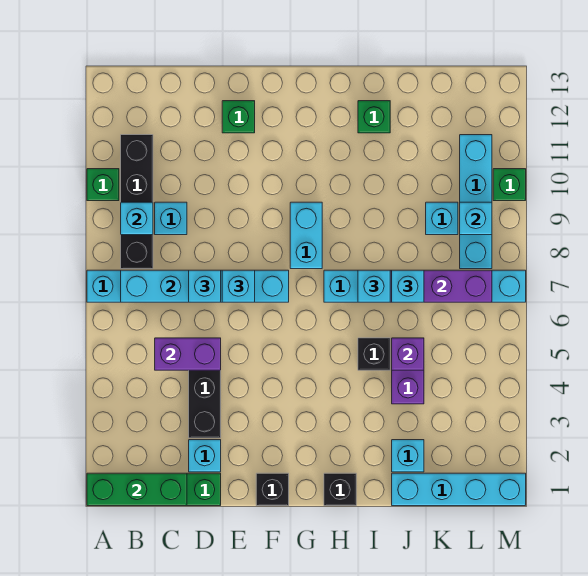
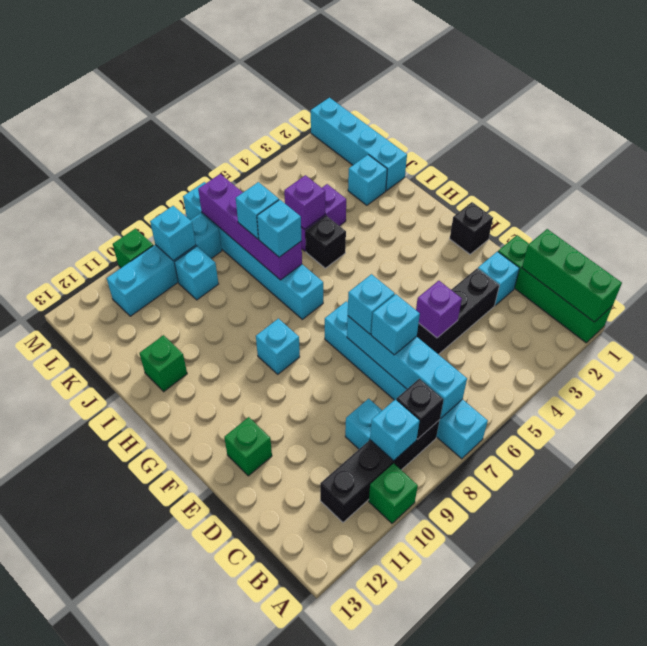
purple brick C5:D5 level 2 -> purple brick D5 level 2
cyan brick G8:G9 level 1 -> cyan brick G9 level 1
black brick H1 level 1 -> black brick B8 level 2

